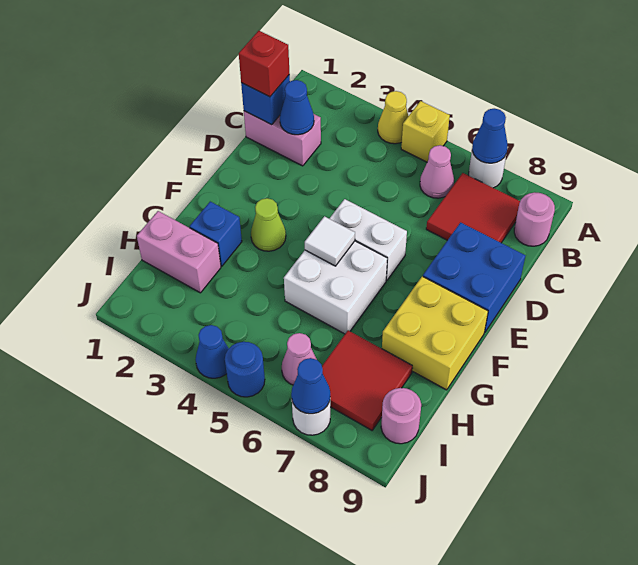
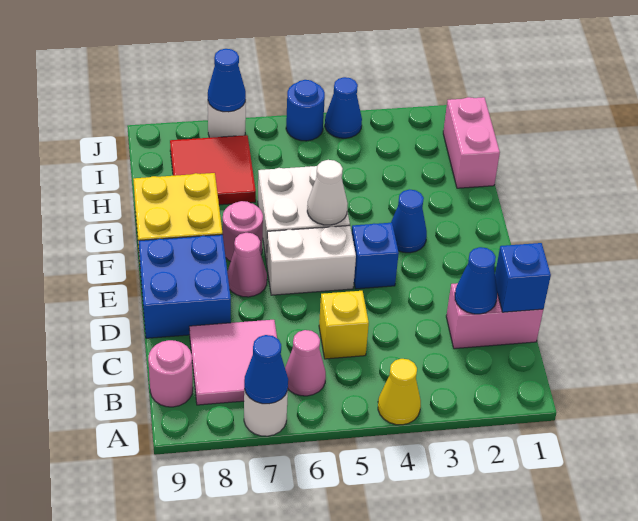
yellow brick A5 level 1 -> yellow brick C5 level 1
red tile B7:C8 level 1 -> pink tile B7:C8 level 1
red brick C1 level 3 -> none
lime cone F3 level 1 -> blue cone F3 level 1
white tile F5 level 2 -> white cone F5 level 2
blue brick G2 level 1 -> blue brick E4 level 1
pink brick H1:H2 level 1 -> pink brick H1:I1 level 1
pink cone I6 level 1 -> pink cone E7 level 1
pink round brick I9 level 1 -> pink round brick F7 level 1

